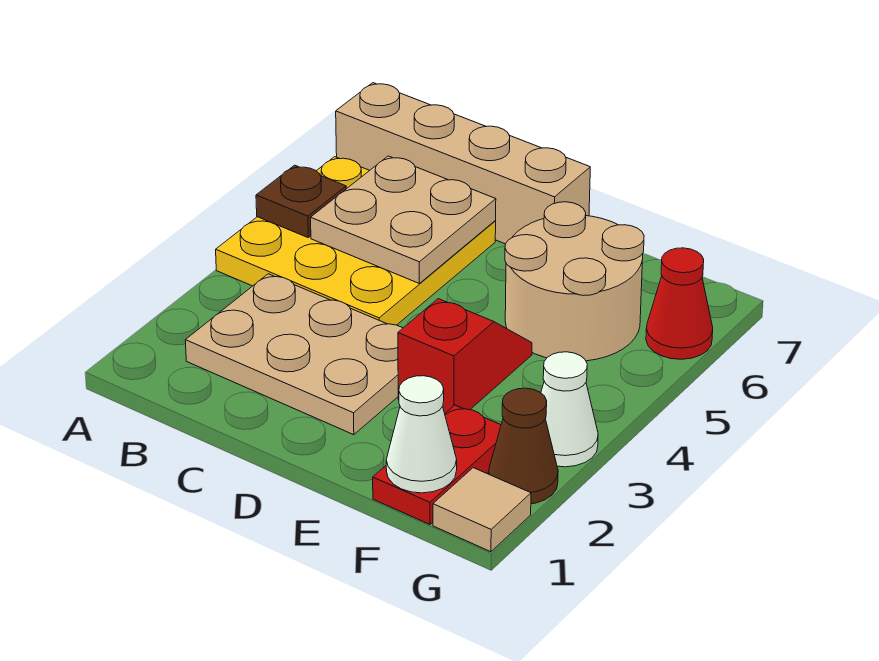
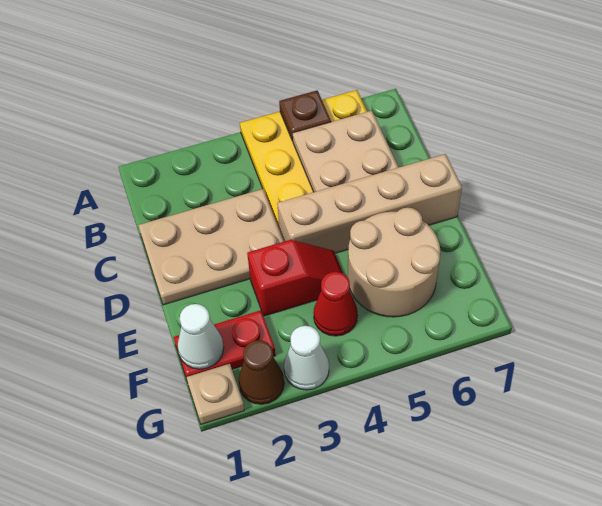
tan brick A7:D7 level 1 -> tan brick D4:D7 level 1
tan plate B2:D3 level 1 -> tan plate C1:D3 level 1
tan tile G1 level 1 -> tan plate G1 level 1
red cone G6 level 1 -> red cone F4 level 1

